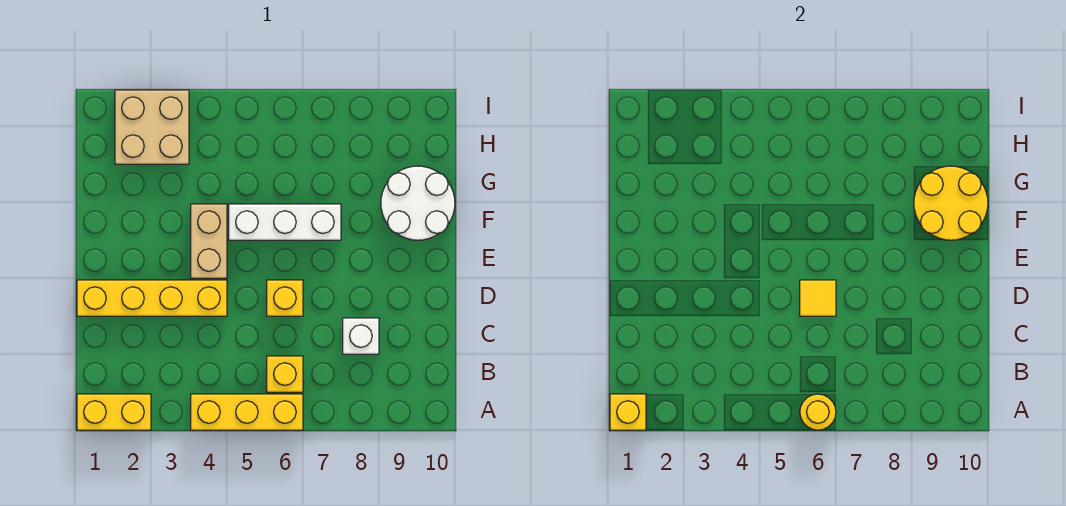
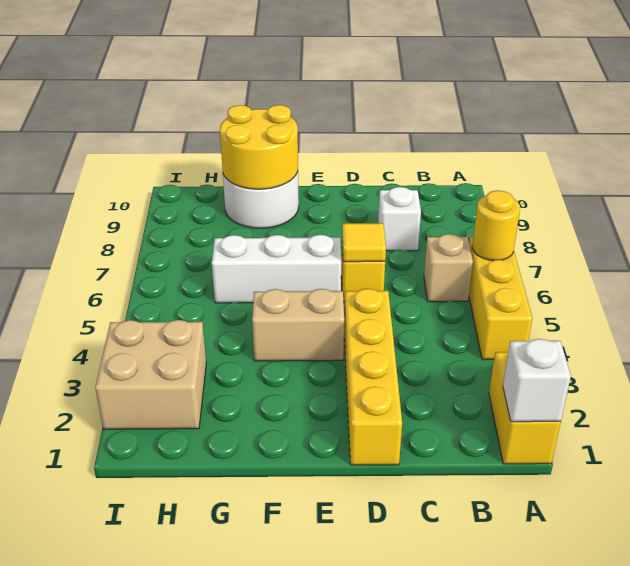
yellow brick A1 level 2 -> white brick A1 level 2
yellow brick B6 level 1 -> tan brick B6 level 1
white brick F5:F7 level 1 -> white brick E6:G6 level 1

